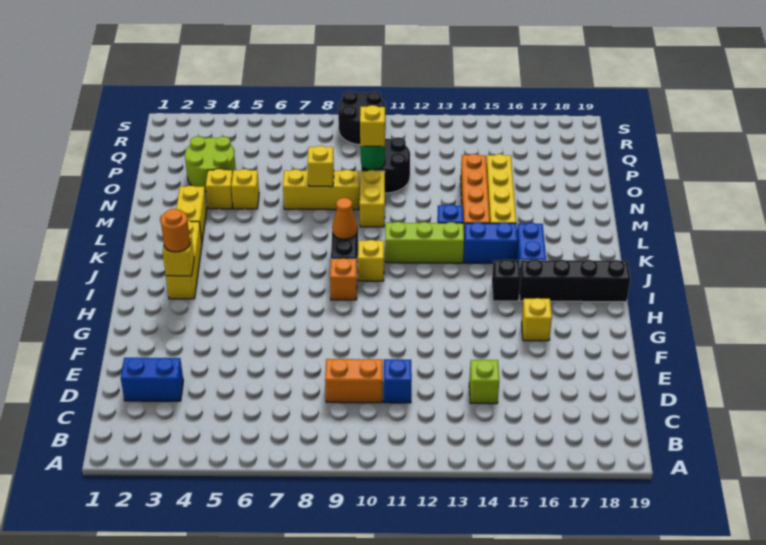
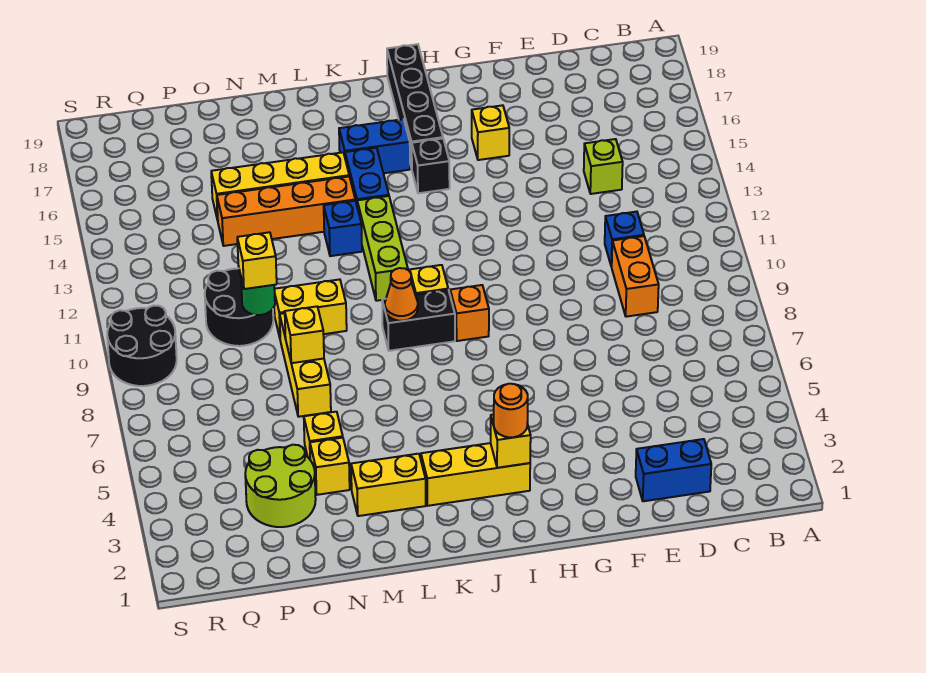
blue brick D2:D3 level 1 -> blue brick D2:E2 level 1

